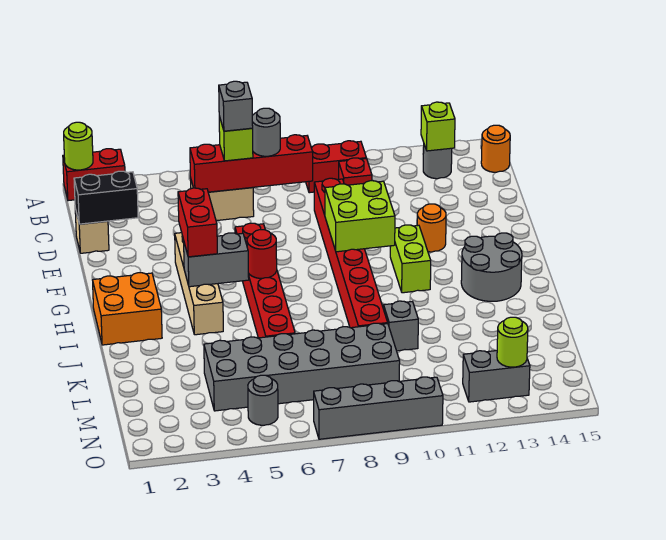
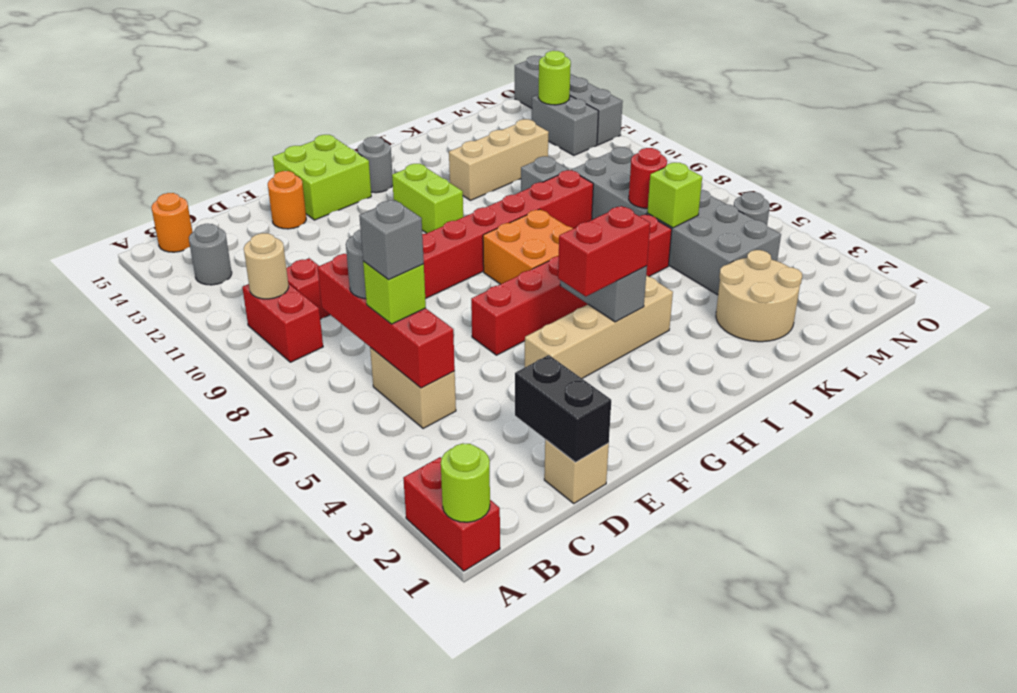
none -> tan round brick B10 level 2
lime brick B13 level 2 -> lime brick L6 level 2
lime brick F9:G10 level 2 -> lime brick F14:G15 level 1
orange round brick F12 level 1 -> orange round brick E14 level 1
lime brick G11:H11 level 1 -> lime brick H11:H12 level 1
orange brick H1:I2 level 1 -> orange brick H7:I8 level 1
red round brick H6 level 2 -> red round brick L7 level 2
grey round brick H13:I14 level 1 -> grey round brick H14 level 1
none -> tan brick J12:L12 level 1
none -> tan round brick K2:L3 level 1
grey brick O7:O10 level 1 -> grey brick O12:O15 level 1

